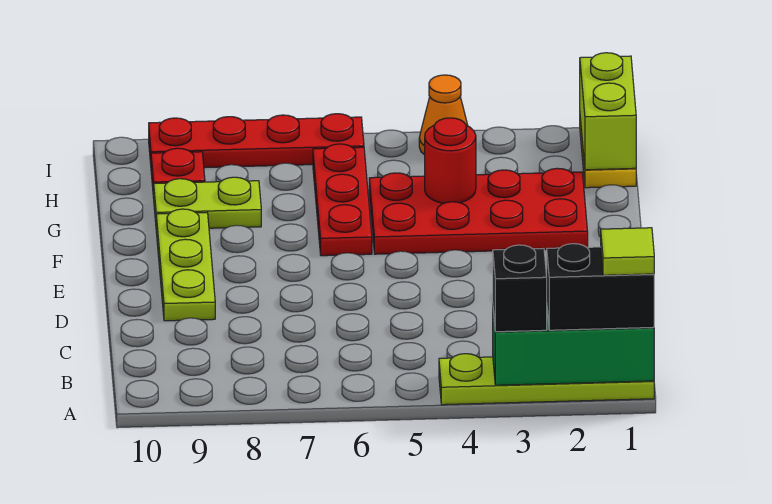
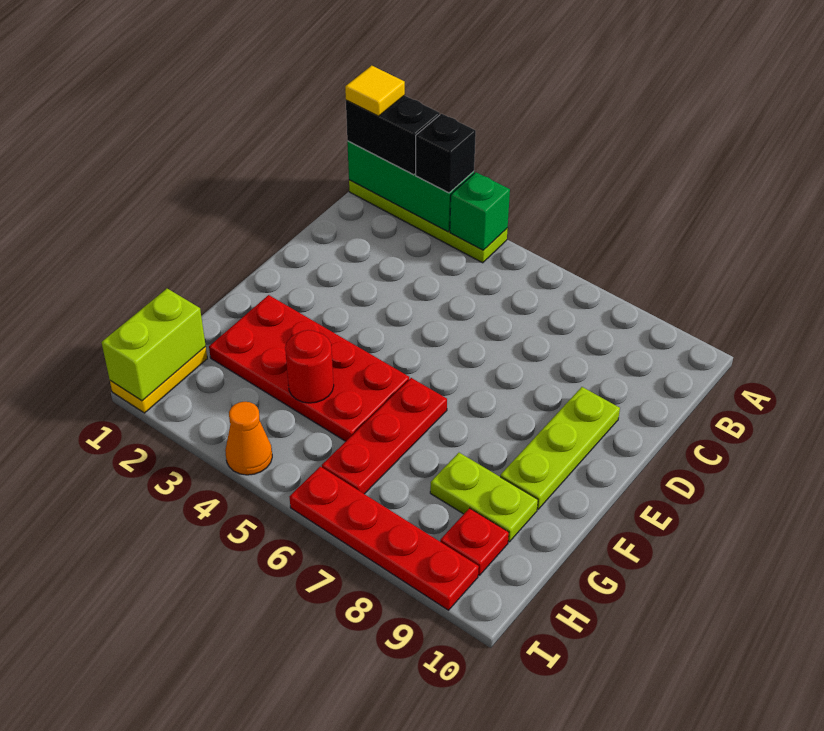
lime tile A1 level 4 -> yellow tile A1 level 4
none -> green brick A4 level 2

